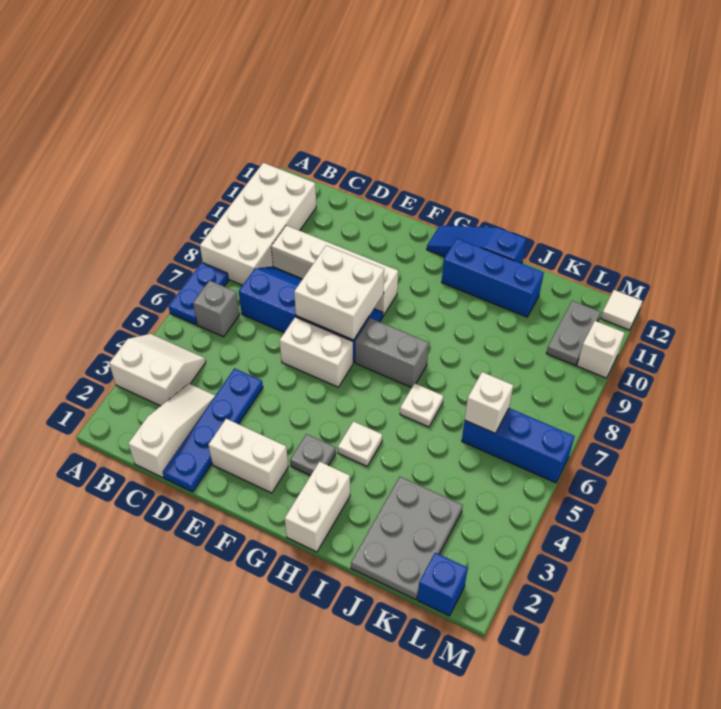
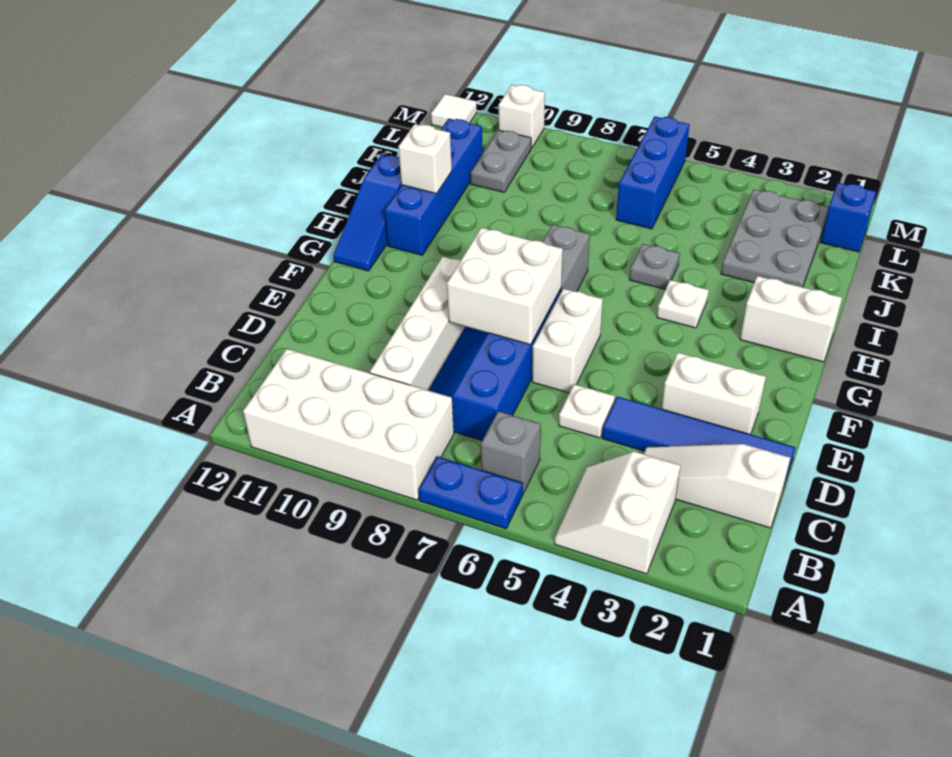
blue plate D1:D4 level 1 -> blue tile D1:D4 level 1
white brick E2:F2 level 1 -> white brick E2:E3 level 1
grey plate G3 level 1 -> grey plate I5 level 1
blue brick H11:J11 level 1 -> blue brick H11:K11 level 1
white plate I6 level 1 -> white plate D5 level 1
grey plate J1:K3 level 1 -> grey plate J2:L3 level 1
white brick K6 level 2 -> white brick I11 level 2
grey plate L10:L11 level 1 -> grey plate K10:L10 level 1

